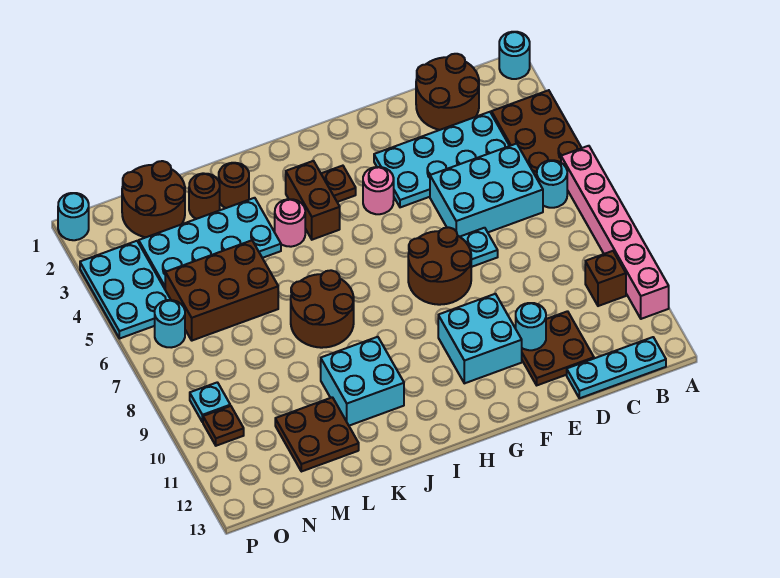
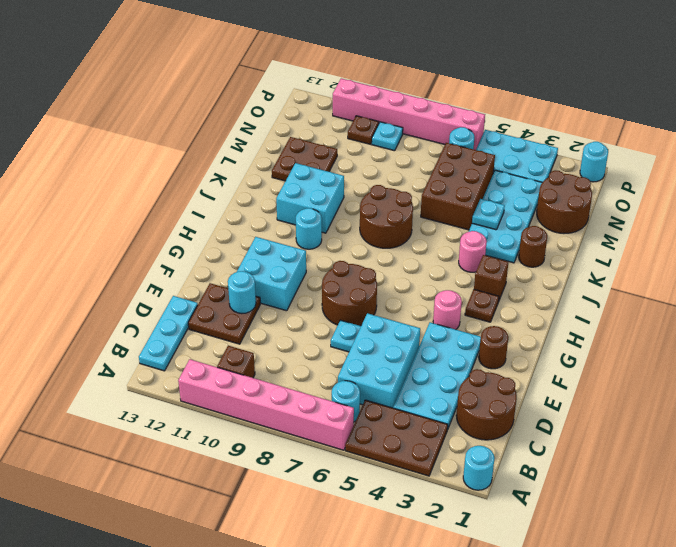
brown brick I3:I4 level 1 -> brown brick I3 level 1
none -> cyan round brick I10 level 1
brown round brick L2 level 1 -> brown round brick F2 level 1
none -> cyan plate L4 level 2
none -> pink brick P6:P11 level 1

